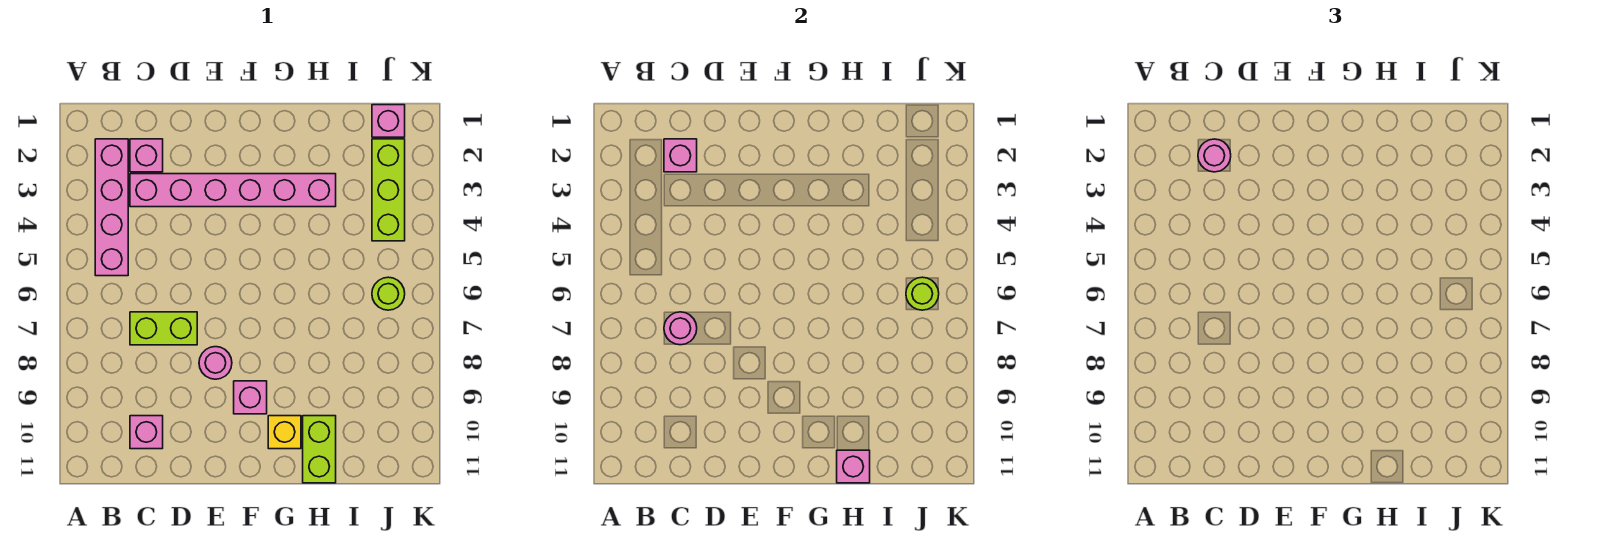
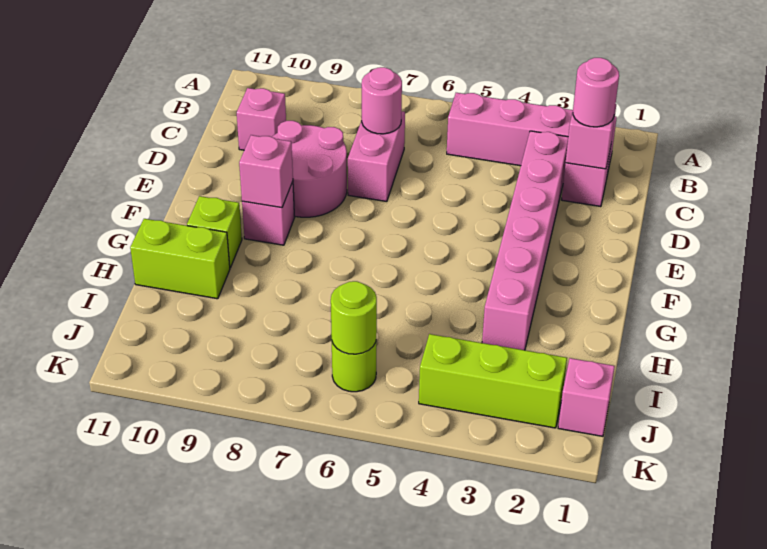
lime brick C7:D7 level 1 -> pink brick C7:D7 level 1
pink round brick E8 level 1 -> pink round brick D8:E9 level 1
yellow brick G10 level 1 -> lime brick G10 level 1
pink brick H11 level 2 -> pink brick F9 level 2

